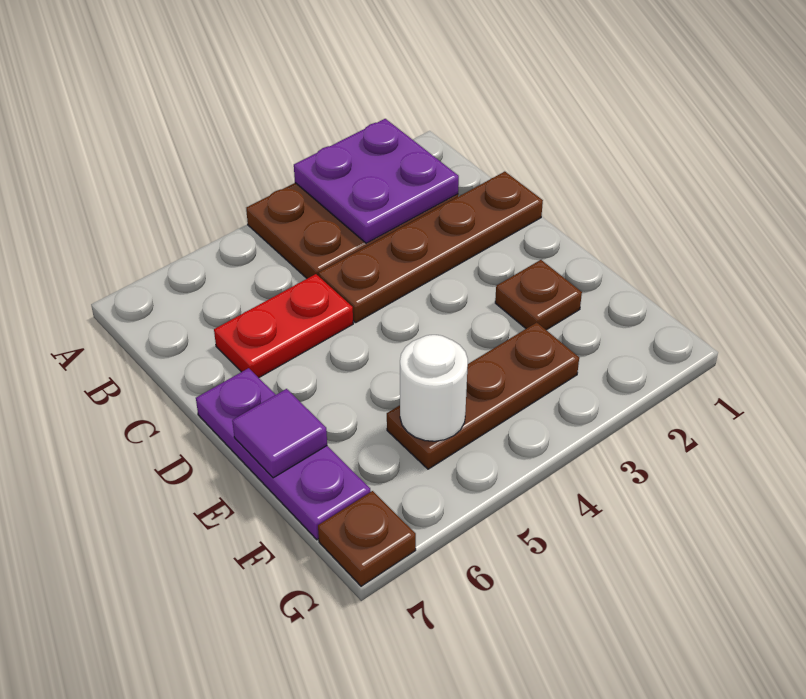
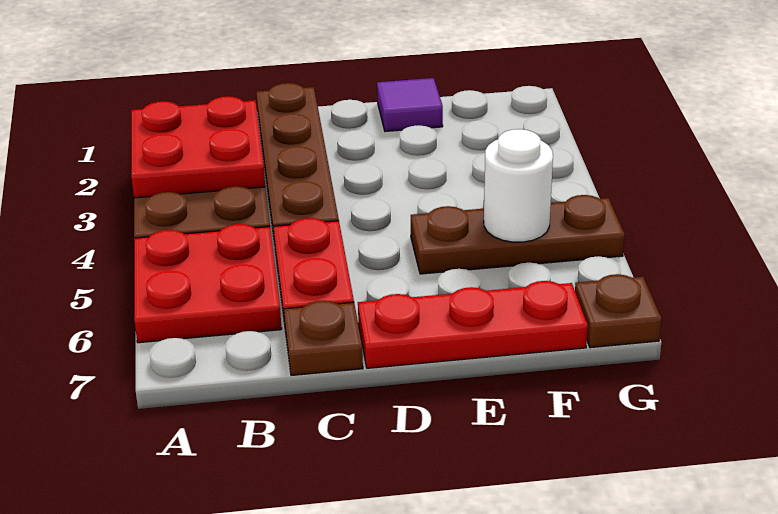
purple plate A2:B3 level 2 -> red plate A2:B3 level 2
none -> red plate A5:B6 level 1
purple plate D7:F7 level 1 -> red plate D7:F7 level 1
brown plate E2 level 1 -> brown plate C7 level 1
purple tile E7 level 2 -> purple tile E1 level 1
brown plate F3:F5 level 1 -> brown plate E5:G5 level 1

